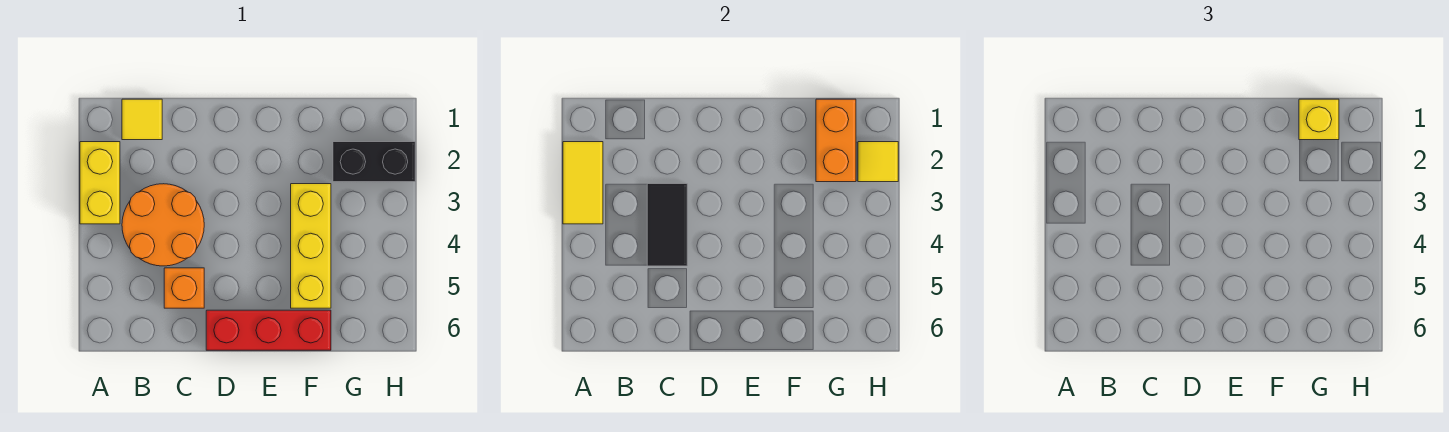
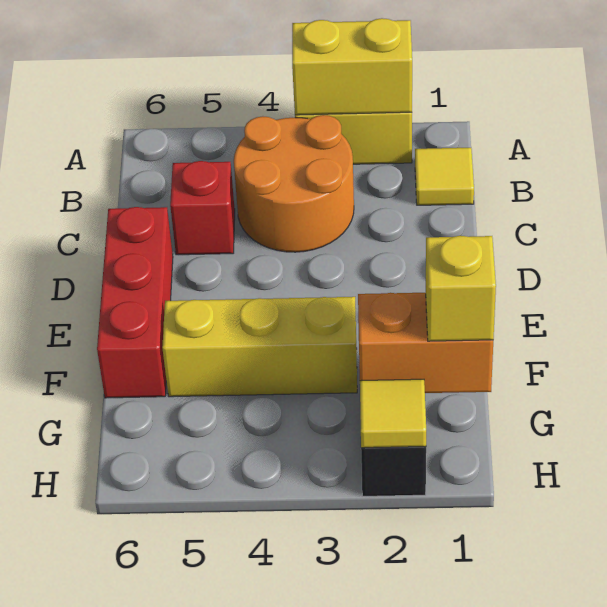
yellow tile A2:A3 level 2 -> yellow brick A2:A3 level 2
black tile C3:C4 level 2 -> none
orange brick C5 level 1 -> red brick C5 level 1

